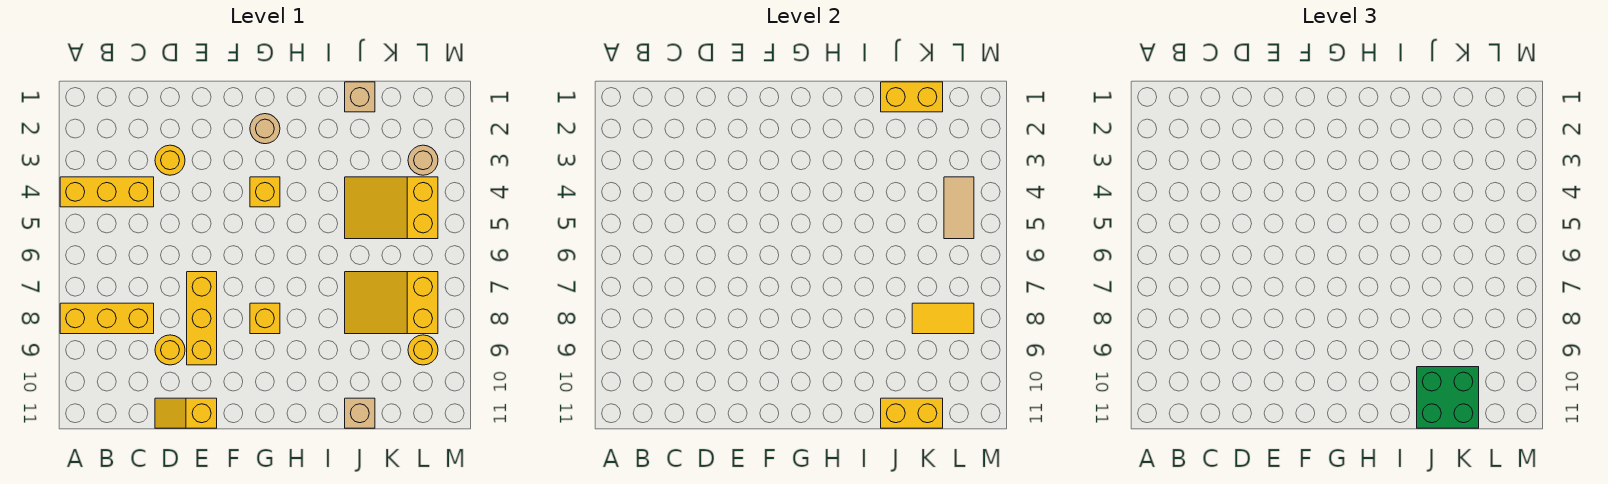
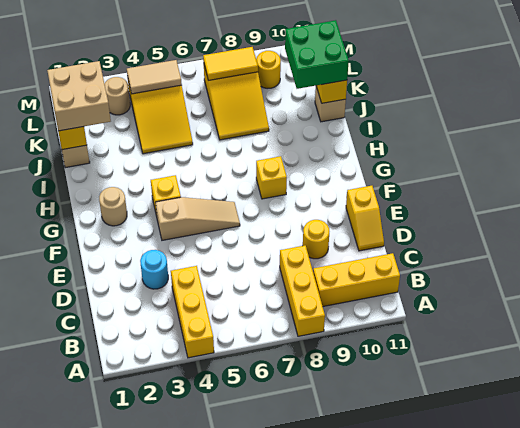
yellow round brick D3 level 1 -> cyan round brick D3 level 1
yellow brick E7:E9 level 1 -> yellow brick B9:B11 level 1
none -> tan slope F4:F6 level 1 top 4
none -> tan brick J1:K2 level 3
yellow tile K8:L8 level 2 -> yellow tile L7:L8 level 2

